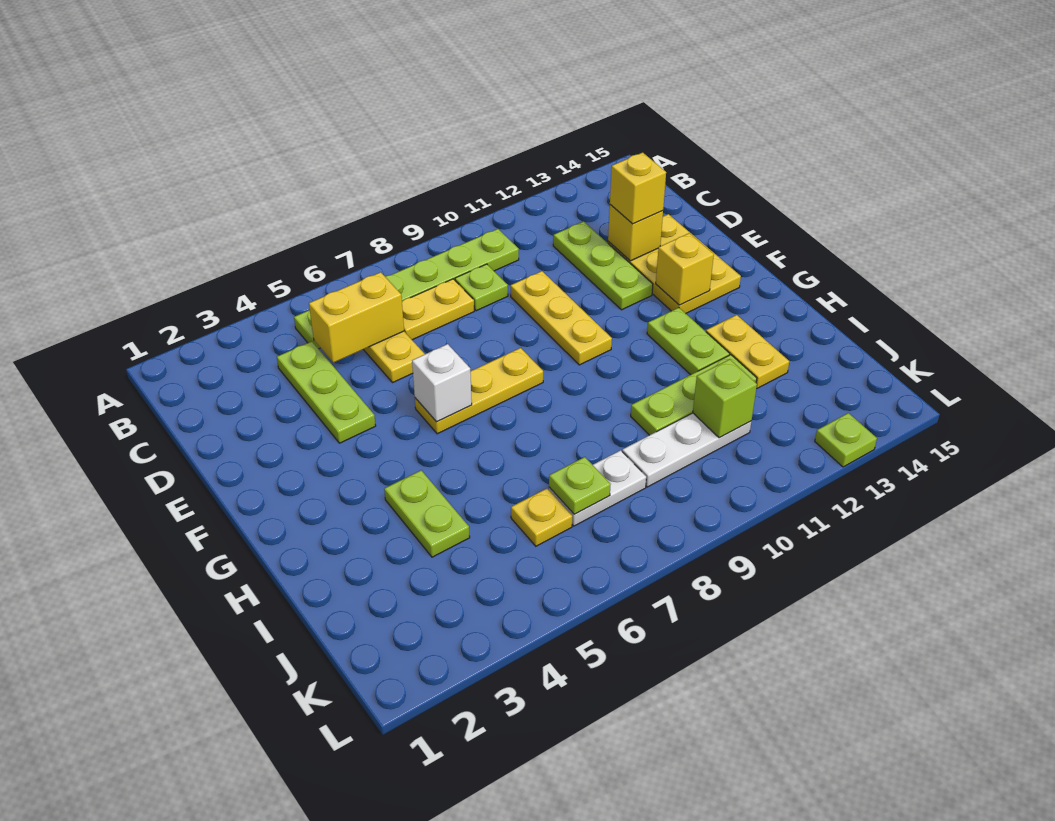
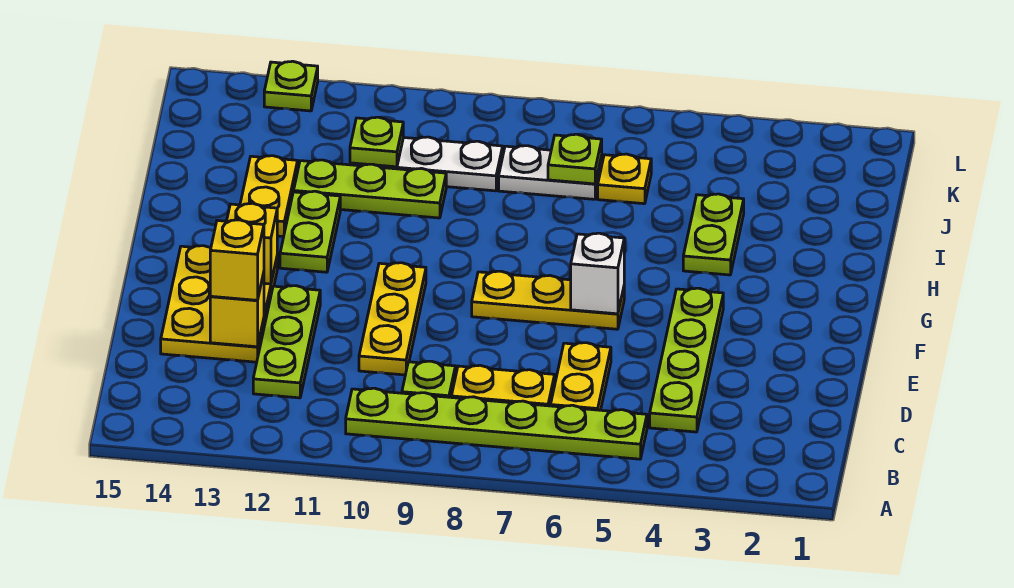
lime plate C4:E4 level 1 -> lime plate C4:F4 level 1
yellow brick C5:C6 level 2 -> none
lime brick J11 level 2 -> lime plate J11 level 2

